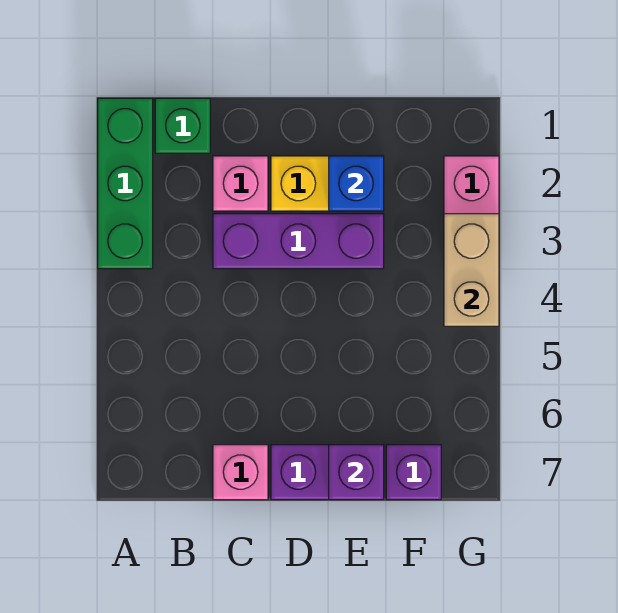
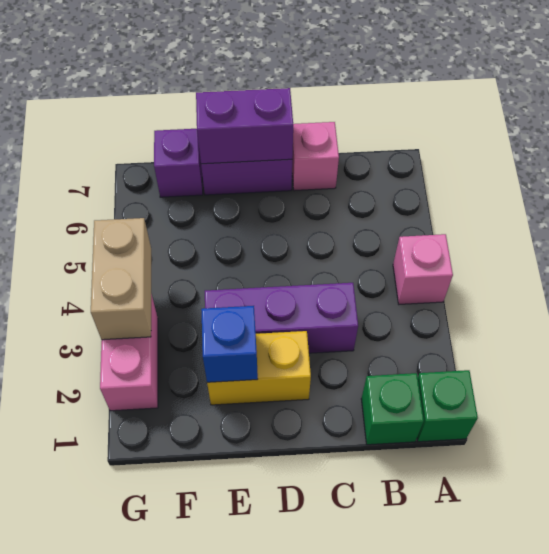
green brick A1:A3 level 1 -> green brick A1 level 1
pink brick C2 level 1 -> pink brick A4 level 1
purple brick E7 level 2 -> purple brick D7:E7 level 2

